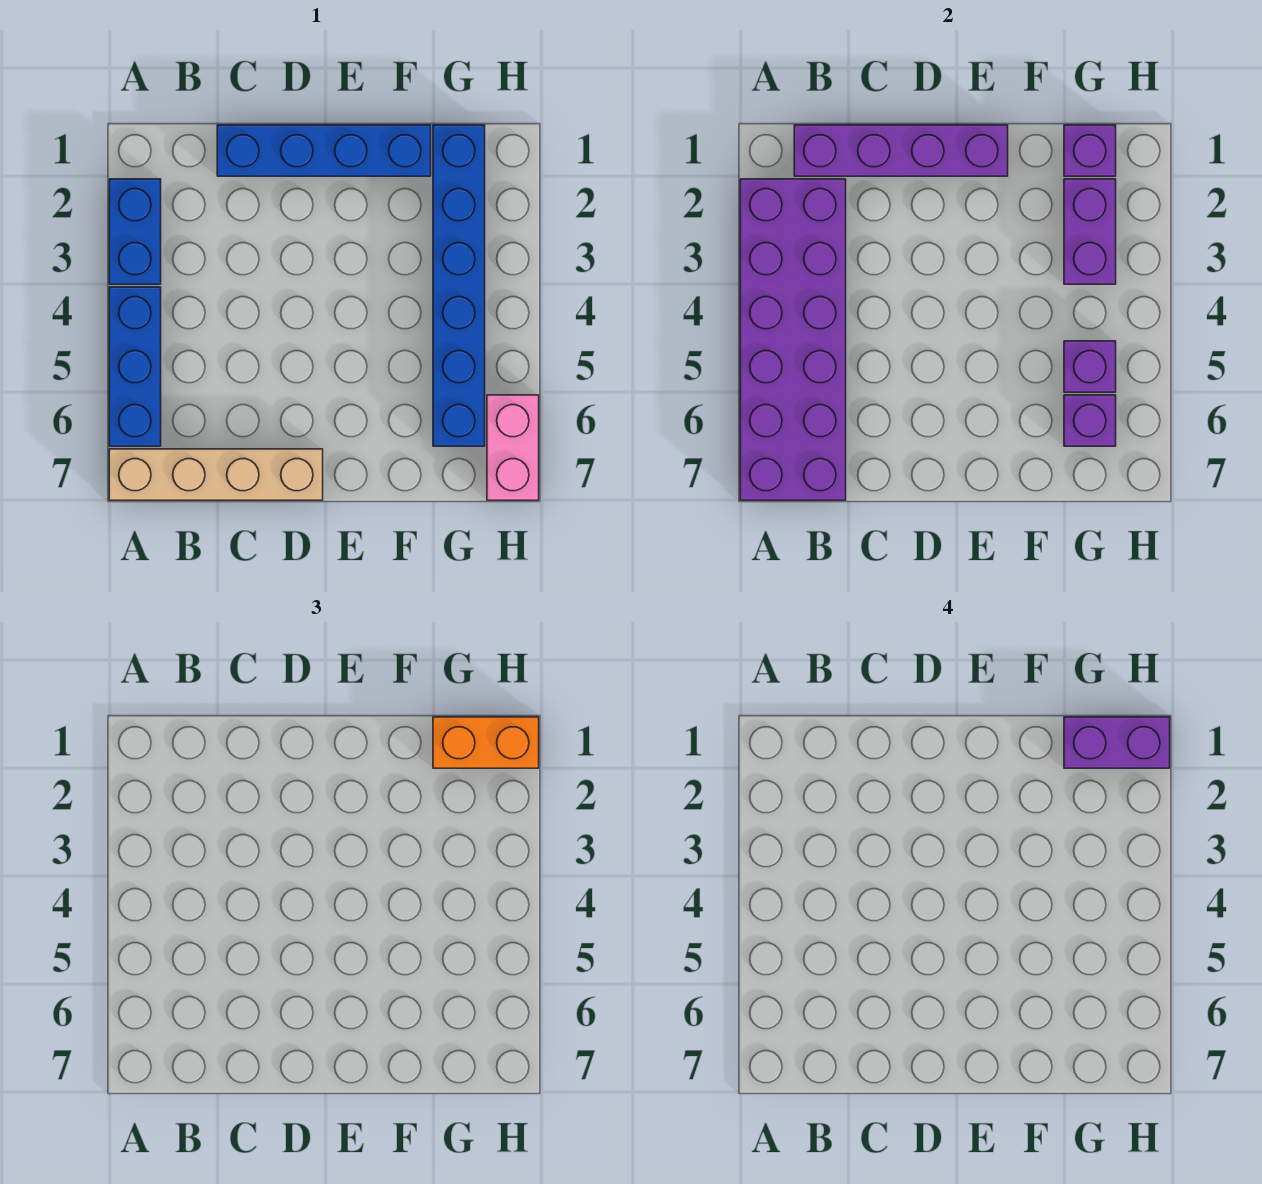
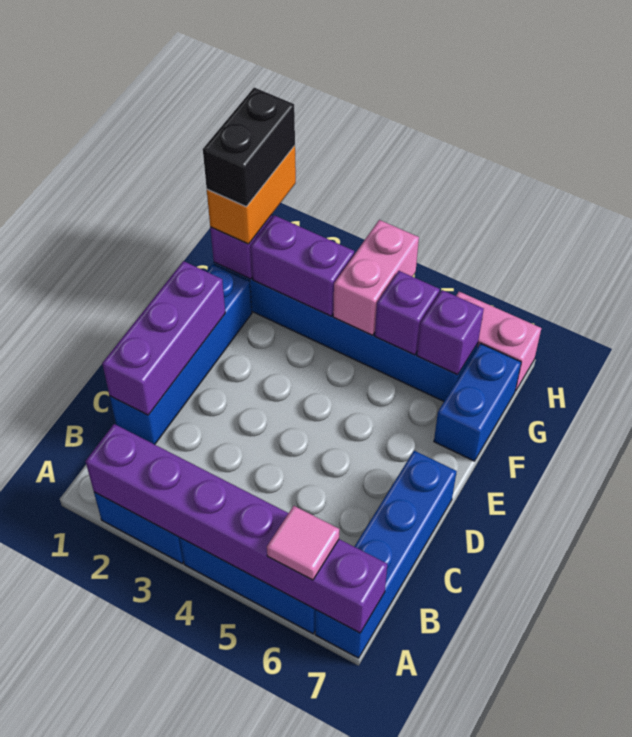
purple brick A2:B7 level 2 -> purple brick A2:A7 level 2
none -> pink tile A6 level 3
tan brick A7:D7 level 1 -> blue brick A7:D7 level 1
purple brick B1:E1 level 2 -> purple brick C1:E1 level 2
none -> blue brick F7:G7 level 1
purple brick G1:H1 level 4 -> black brick G1:H1 level 4
none -> pink brick G4:H4 level 2

